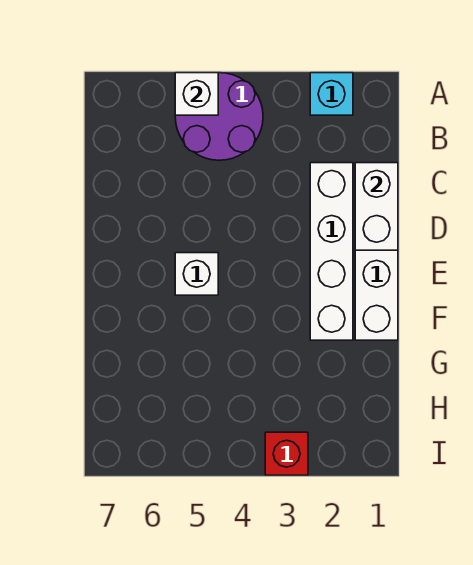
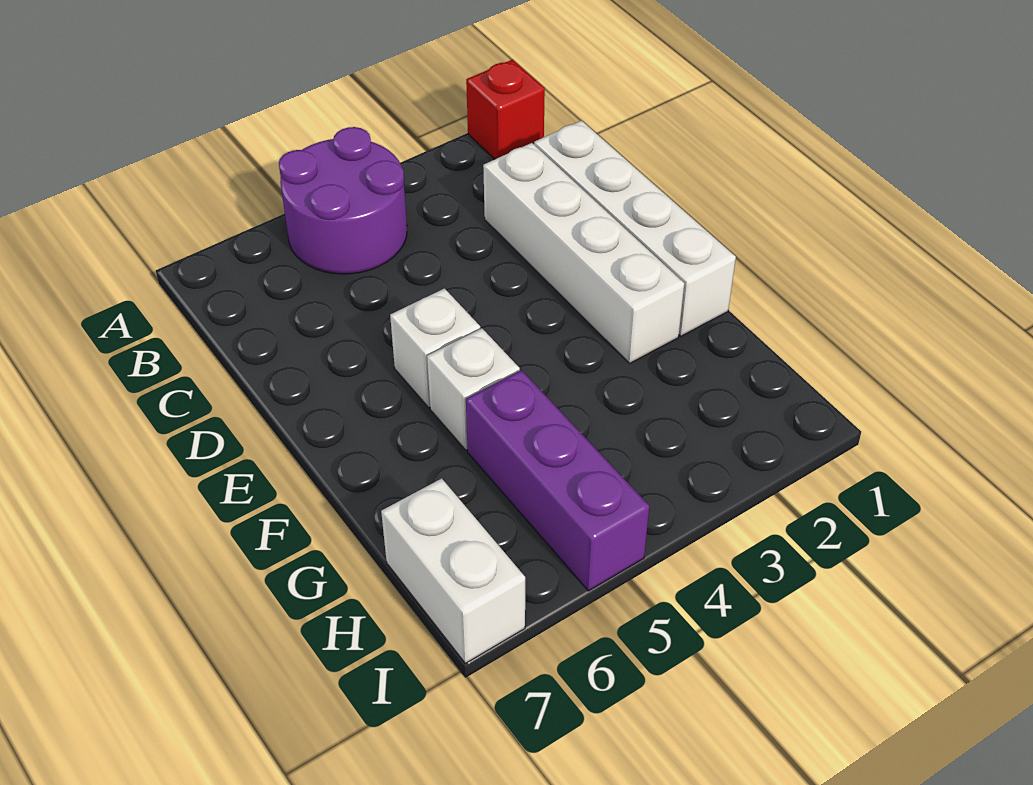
cyan brick A2 level 1 -> none
white brick A5 level 2 -> white brick F5 level 1
white brick C1:D1 level 2 -> white brick H7:I7 level 1
none -> purple brick G5:I5 level 1
red brick I3 level 1 -> red brick A1 level 1

